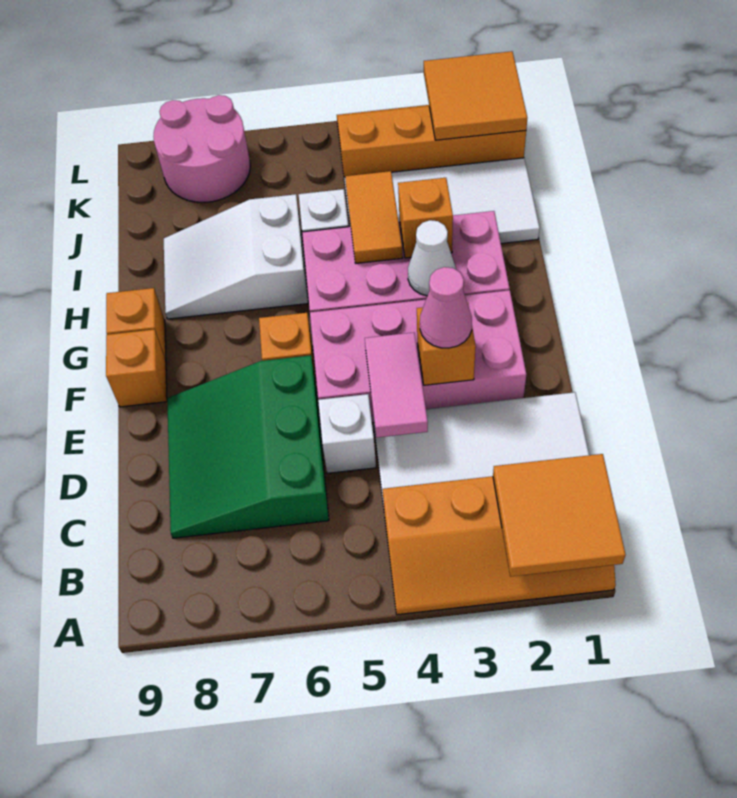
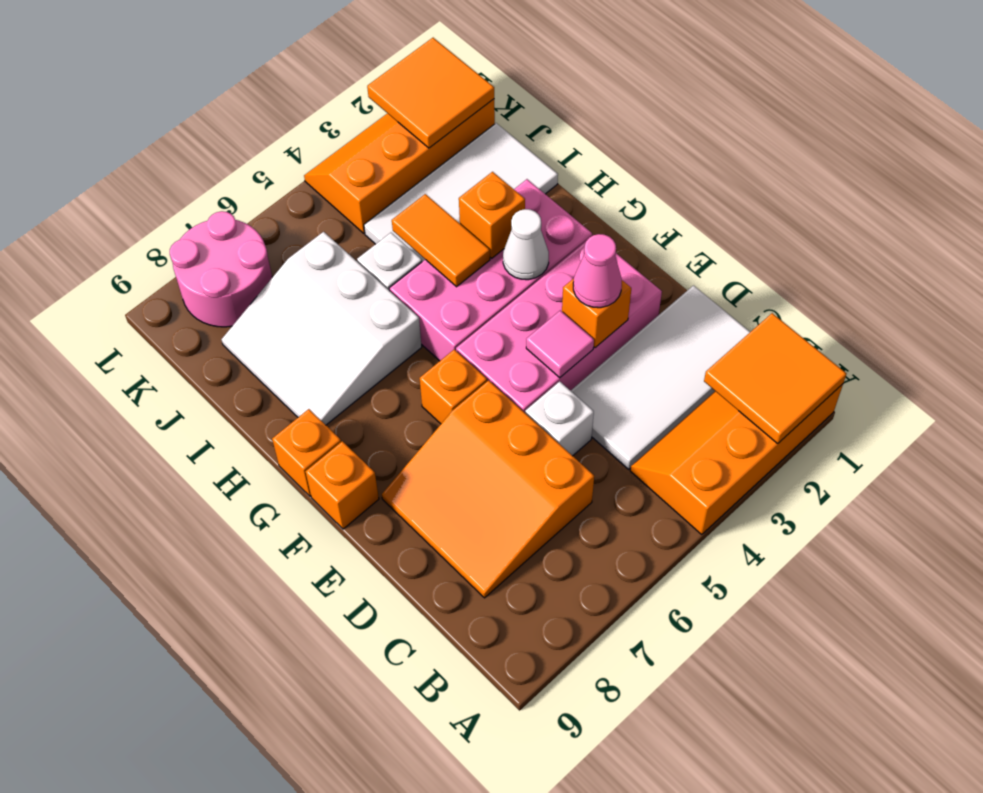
orange slope A1:B4 level 1 top B -> orange slope A1:B4 level 1 top A
green slope C6:E8 level 1 top 6 -> orange slope C6:E8 level 1 top 6
pink tile D4:E4 level 2 -> pink tile E4 level 2
white slope H6:I8 level 1 top 6 -> white slope H6:J8 level 1 top 6

